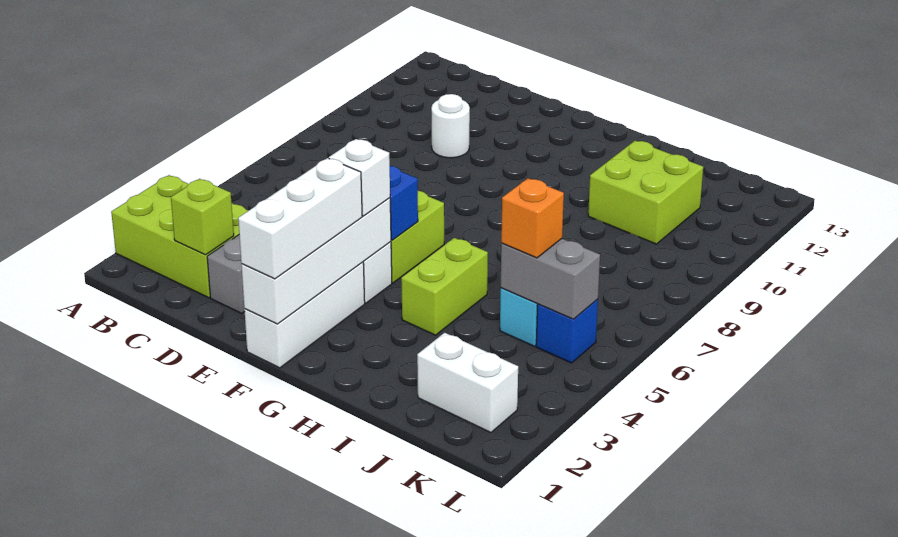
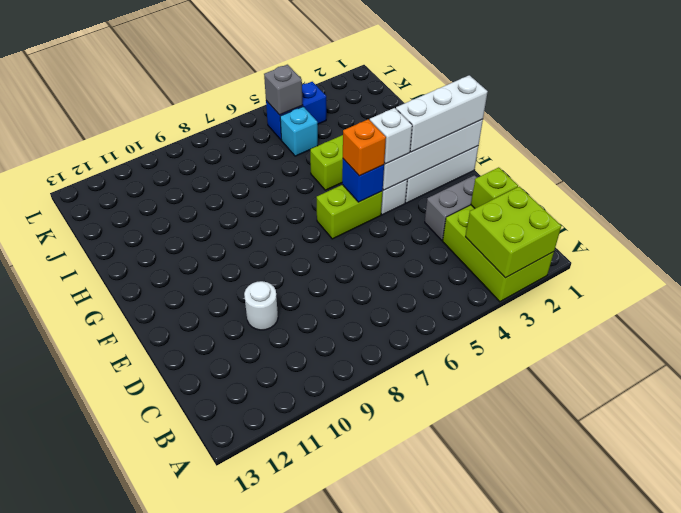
lime brick I10:J11 level 1 -> lime brick A2:B3 level 2
white brick J2:K2 level 1 -> none
grey brick J5:K5 level 2 -> grey brick K5 level 2
orange brick J5 level 3 -> orange brick F5 level 3
blue brick K5 level 1 -> blue brick K4:K5 level 1

